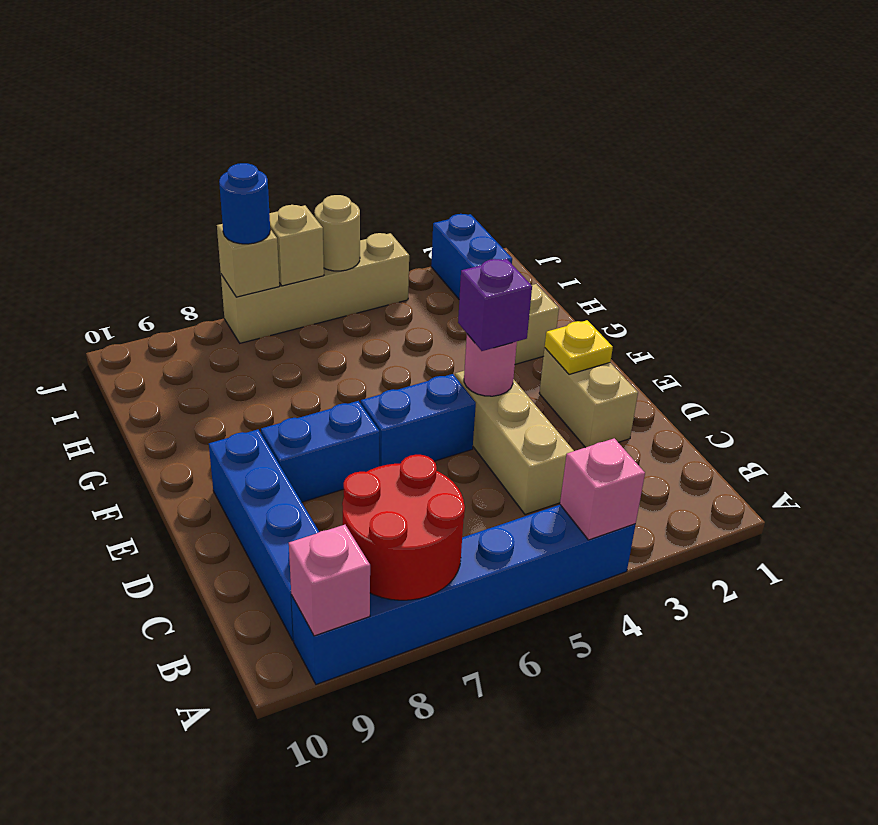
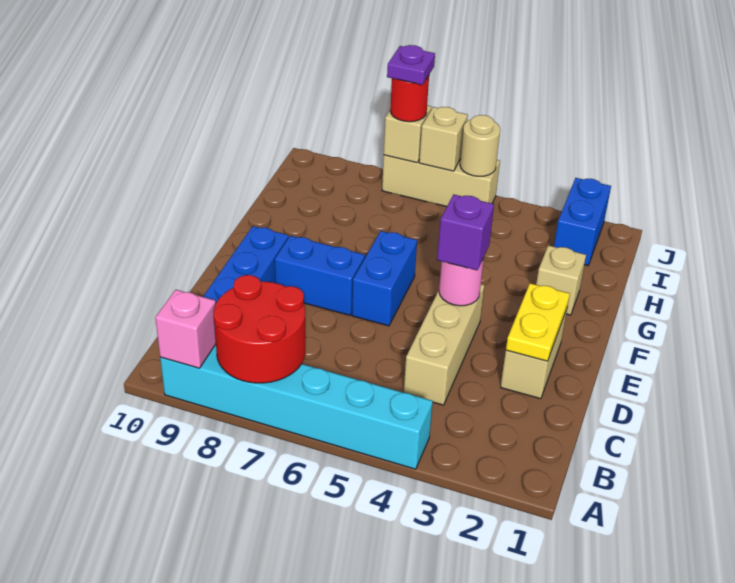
blue brick A4:A9 level 1 -> cyan brick A4:A9 level 1
pink brick A4 level 2 -> none
yellow plate E2 level 2 -> yellow plate D2:E2 level 2
blue brick E5:E6 level 1 -> blue brick E6:F6 level 1
tan brick J4:J7 level 1 -> tan brick J5:J7 level 1
blue round brick J7 level 3 -> red round brick J7 level 3
none -> purple plate J7 level 4

